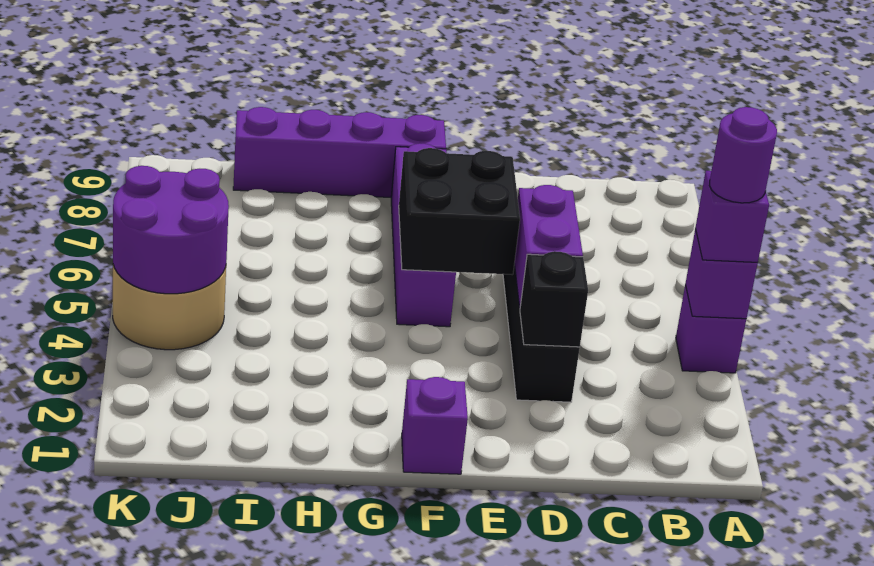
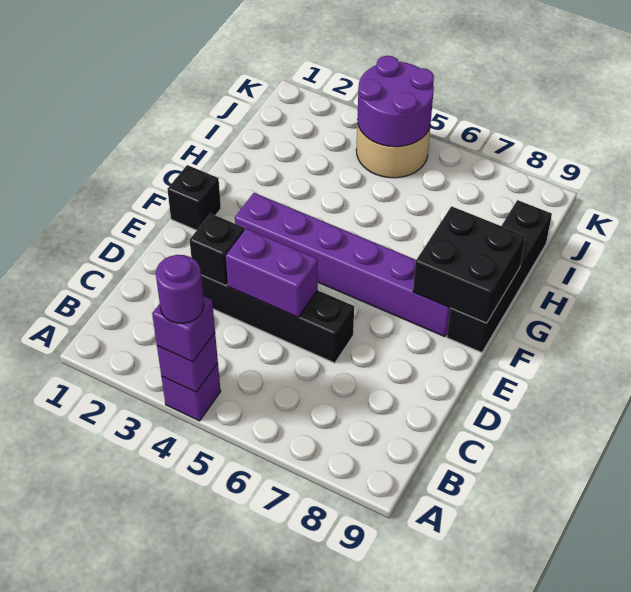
black brick E5:F6 level 2 -> black brick F8:G9 level 2
purple brick F1 level 1 -> black brick F1 level 1
purple brick F5:F8 level 1 -> purple brick F3:F8 level 1
purple brick F9:I9 level 1 -> black brick F9:I9 level 1

